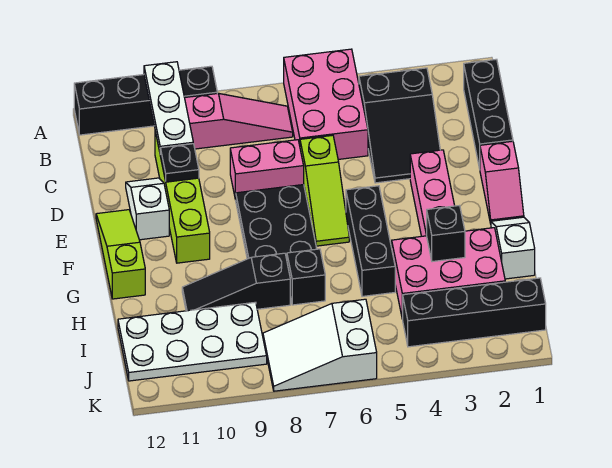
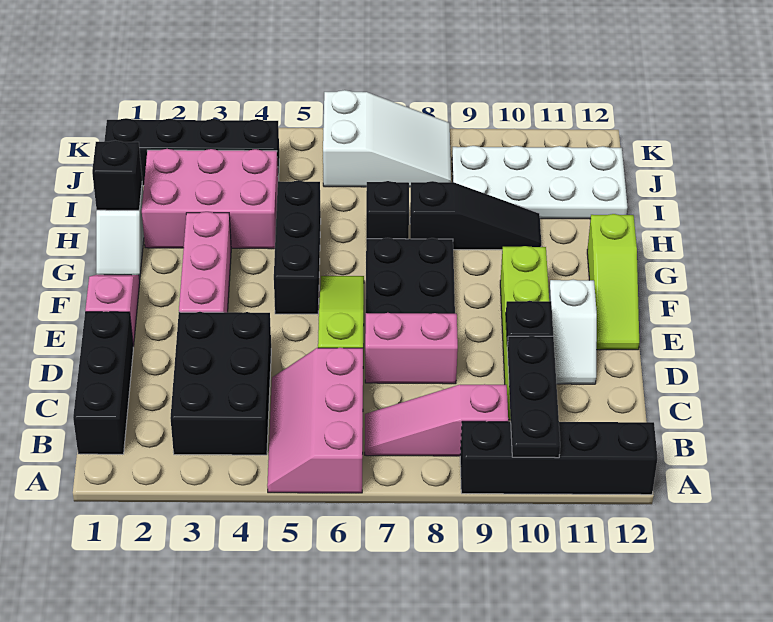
pink brick A5:C6 level 1 -> pink slope A5:C6 level 1 top 6
white plate A10:C10 level 2 -> black plate A10:C10 level 2
black slope B3:D4 level 1 top B -> black brick B3:D4 level 1
black brick H3 level 2 -> black brick H1 level 2

